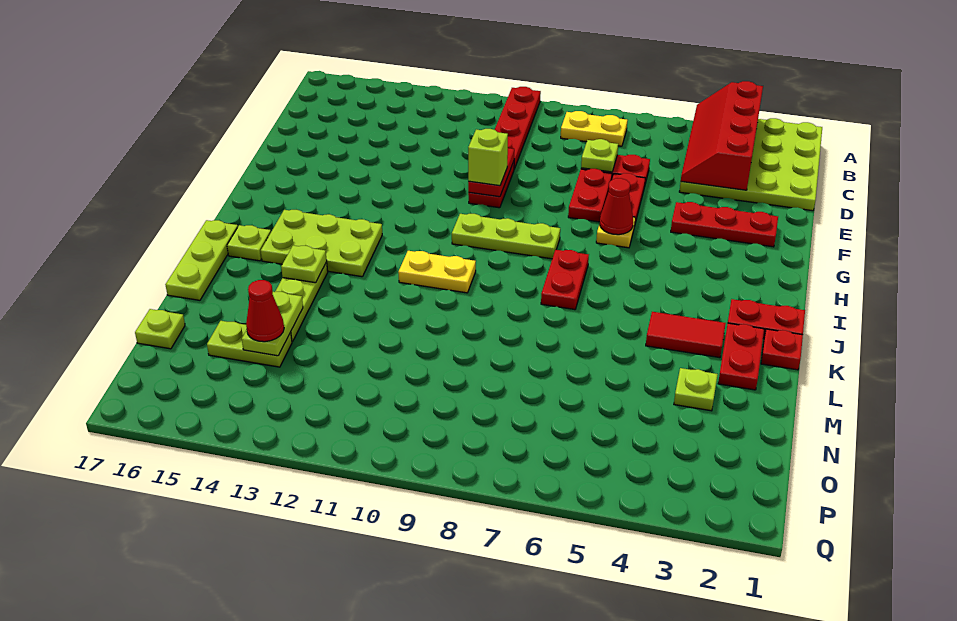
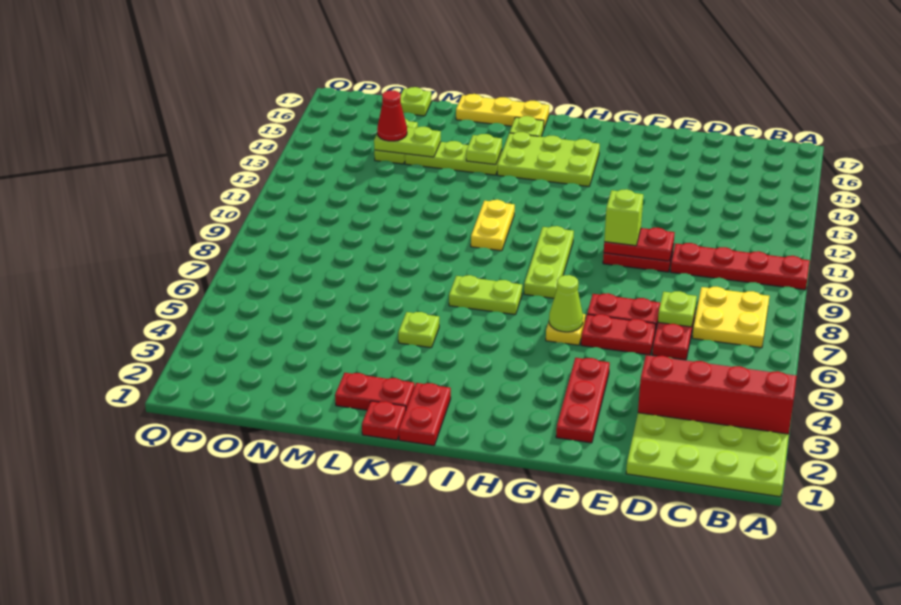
yellow plate B7:B8 level 1 -> yellow plate B7:C8 level 1
red cone G6 level 2 -> lime cone G6 level 2
red plate I7:J7 level 1 -> lime plate I7:J7 level 1
lime plate I13:J15 level 1 -> lime plate H14:J15 level 1
lime plate J17:L17 level 1 -> yellow plate J17:L17 level 1
red tile K3:K4 level 1 -> none
lime plate M3 level 1 -> lime plate K5 level 1

